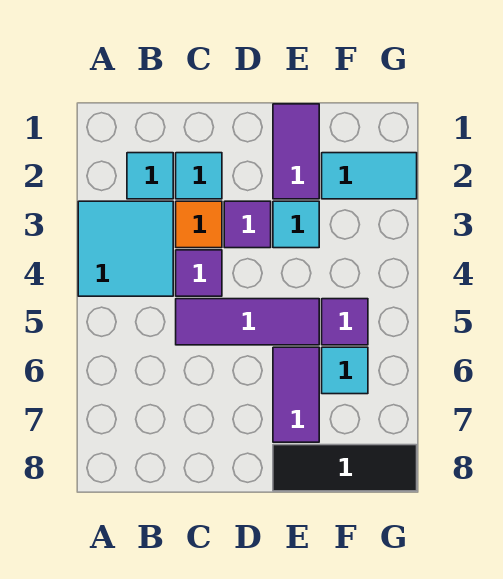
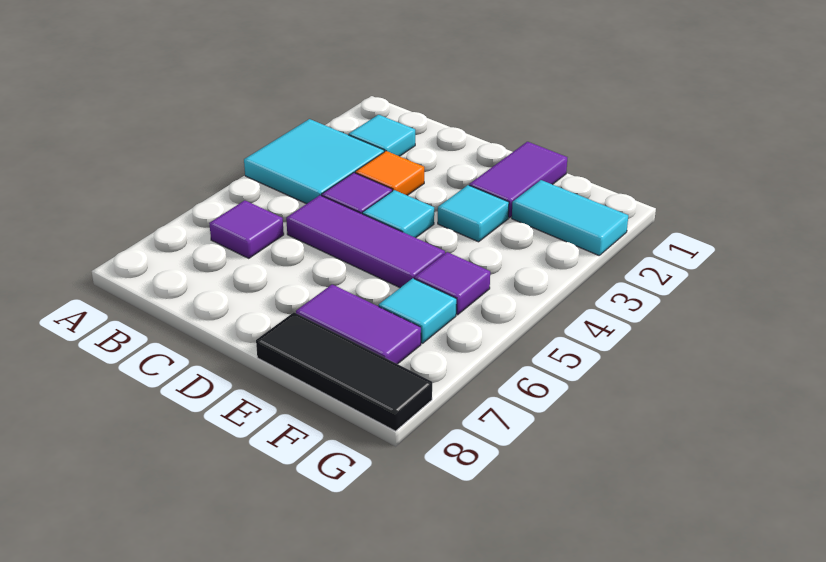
cyan tile C2 level 1 -> cyan tile D4 level 1
purple tile D3 level 1 -> purple tile B6 level 1
purple tile E6:E7 level 1 -> purple tile E7:F7 level 1

